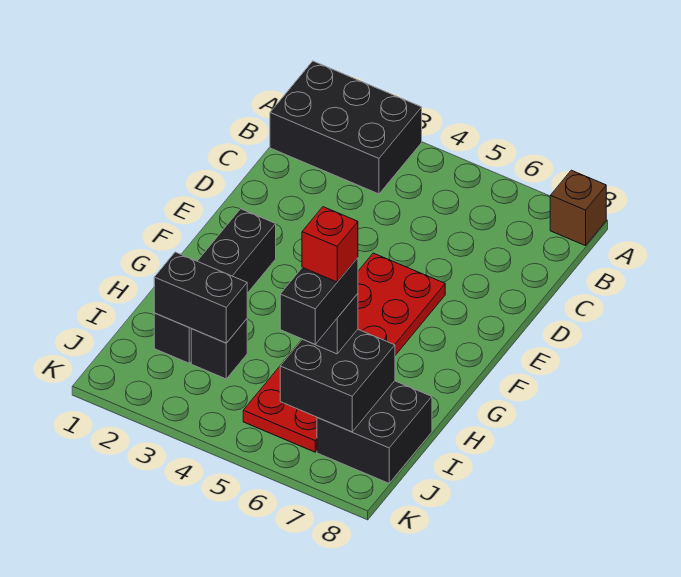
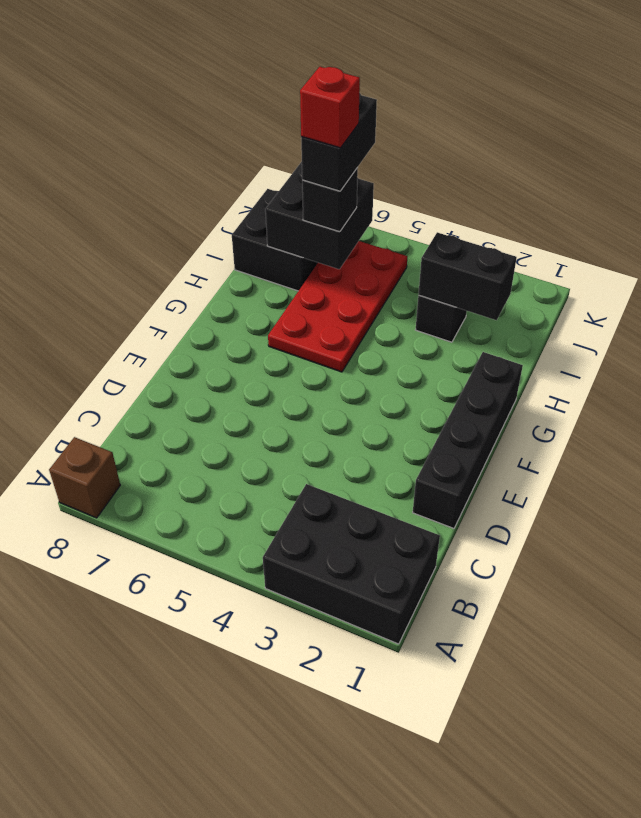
red plate E5:J6 level 1 -> red plate G5:J6 level 1
black brick F2:I2 level 1 -> black brick D1:G1 level 1

